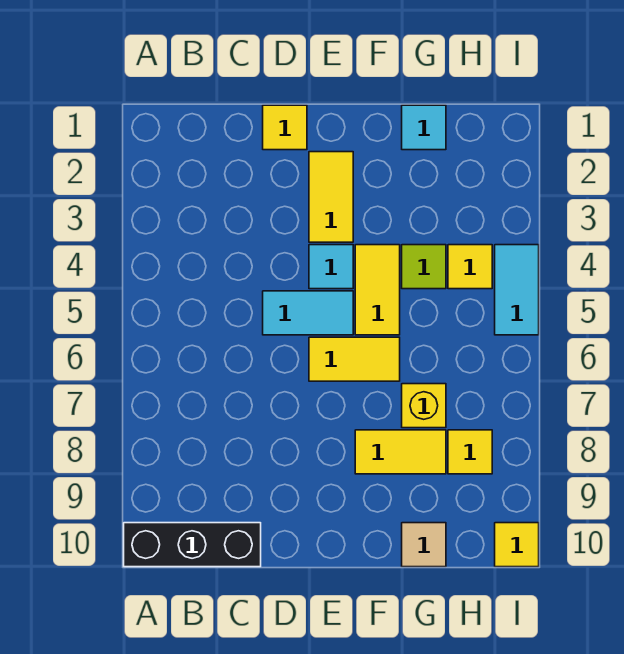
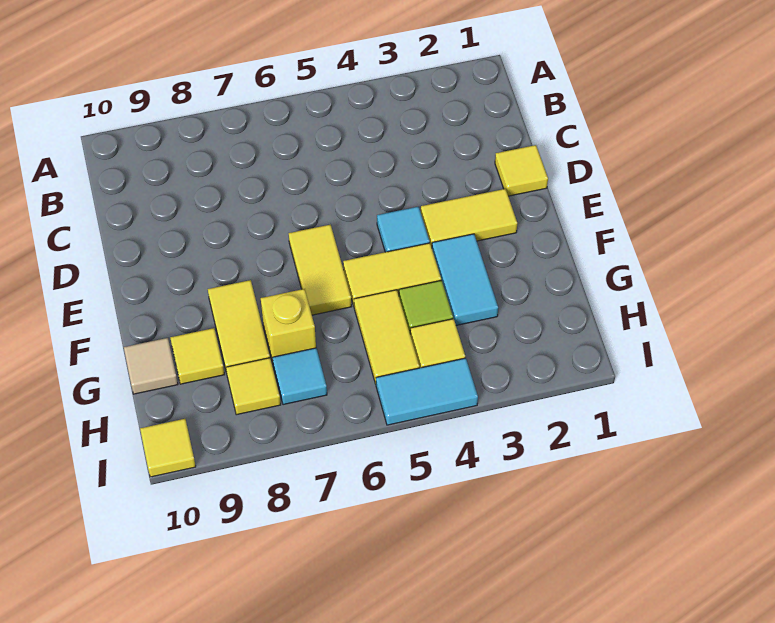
black brick A10:C10 level 1 -> none
cyan tile D5:E5 level 1 -> cyan tile F3:G3 level 1
cyan tile G1 level 1 -> cyan tile H7 level 1
none -> yellow tile G5:H5 level 1
none -> yellow tile G9 level 1

